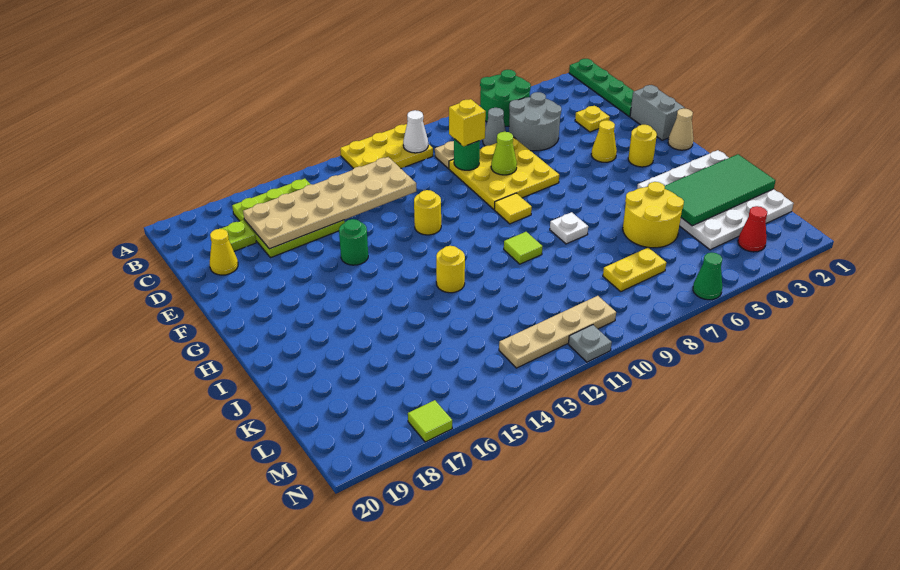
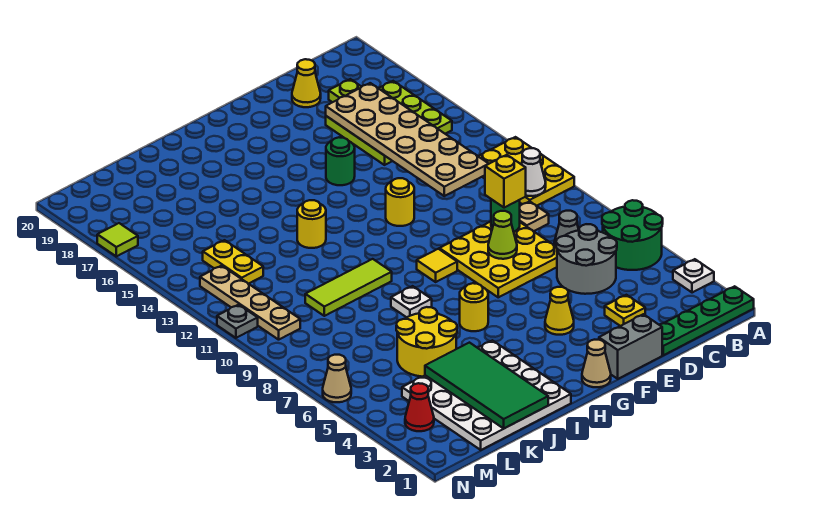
none -> white plate A3 level 1
yellow round brick G3 level 1 -> yellow round brick H6 level 1
lime tile I10 level 1 -> lime tile I10:K10 level 1
yellow plate L7:L8 level 1 -> yellow plate L13:L14 level 1
green cone N6 level 1 -> tan cone N6 level 1

